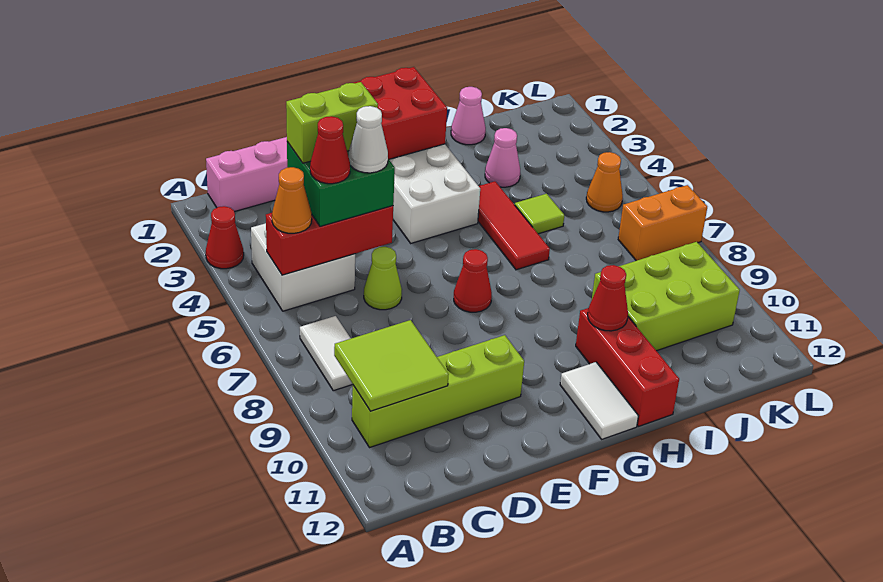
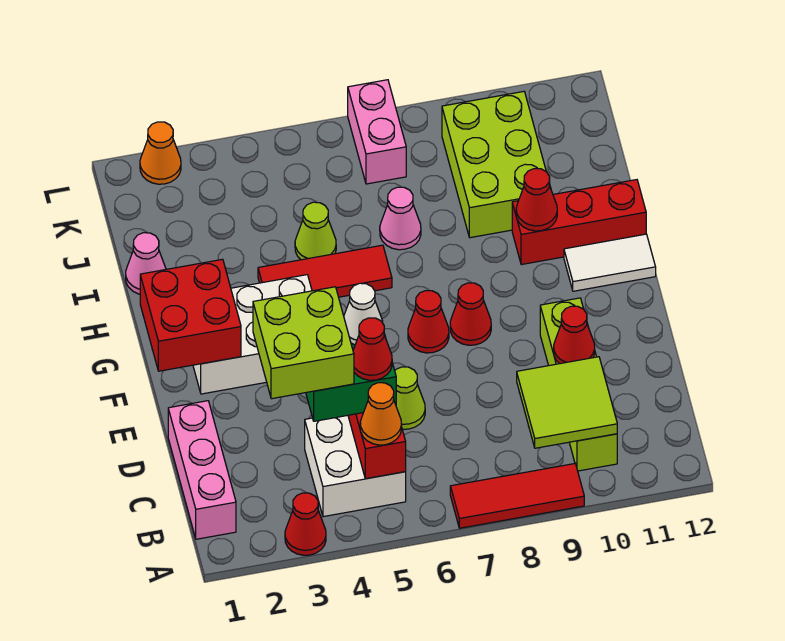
none -> red tile A7:A9 level 1
white tile B7:B8 level 1 -> none
lime brick C4:D4 level 4 -> lime brick C3:D4 level 4
none -> red cone D10 level 2
none -> red cone F8 level 1
pink cone I3 level 1 -> pink cone I7 level 1
lime tile I5 level 1 -> lime cone I5 level 1
orange cone K5 level 1 -> orange cone L2 level 1
orange brick K7:L7 level 1 -> pink brick K7:L7 level 1

